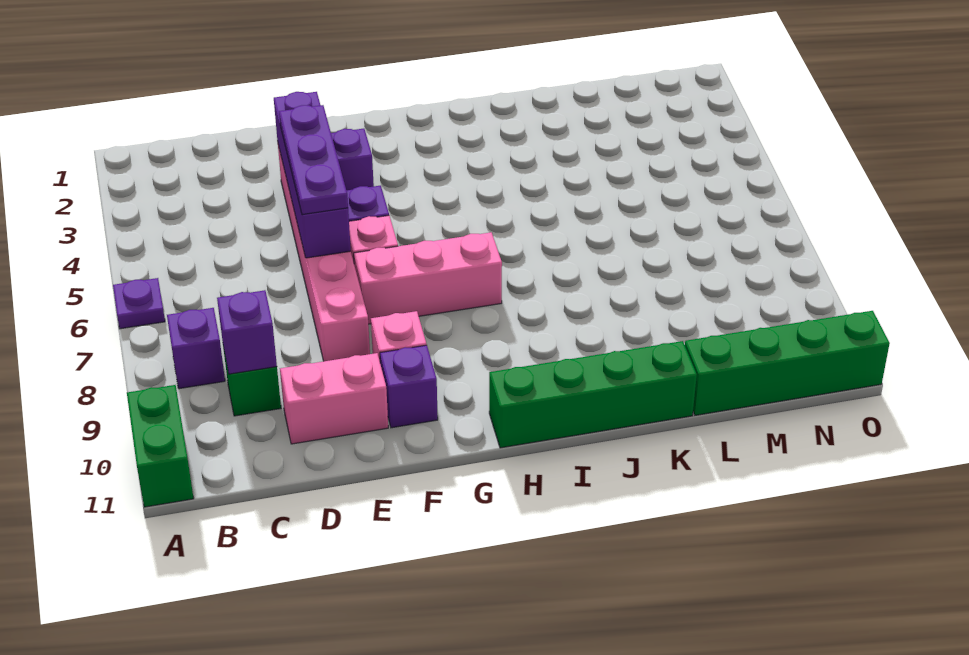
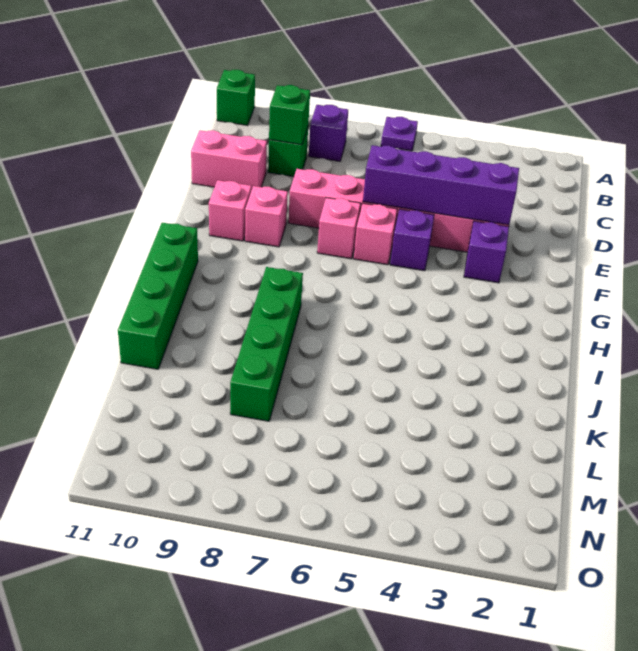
green brick A10:A11 level 1 -> green brick A11 level 1
purple brick C9 level 2 -> green brick C9 level 2
pink brick D10:E10 level 1 -> pink brick D10:D11 level 1
purple plate E4:E6 level 3 -> none
pink brick F7:H7 level 1 -> pink brick F7 level 1
purple brick F10 level 1 -> pink brick F10 level 1
green brick L11:O11 level 1 -> green brick I8:L8 level 1

